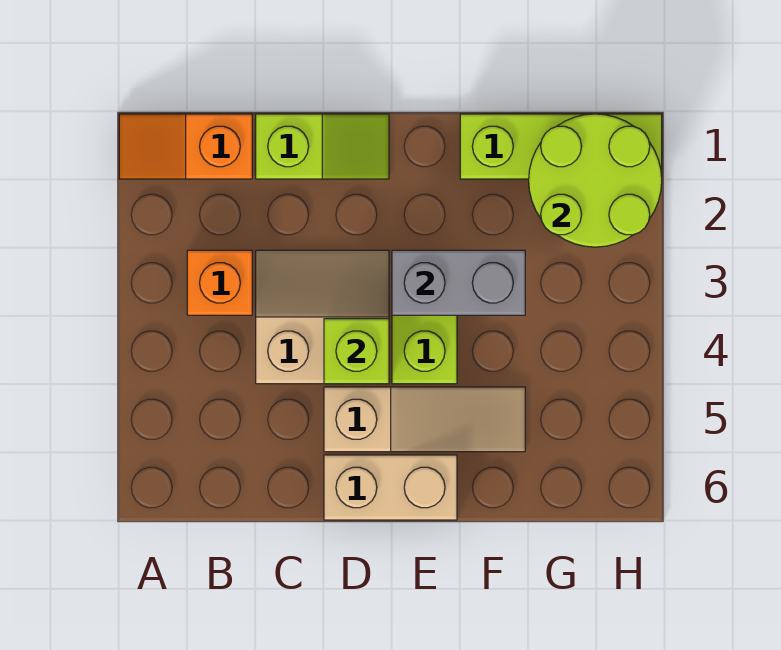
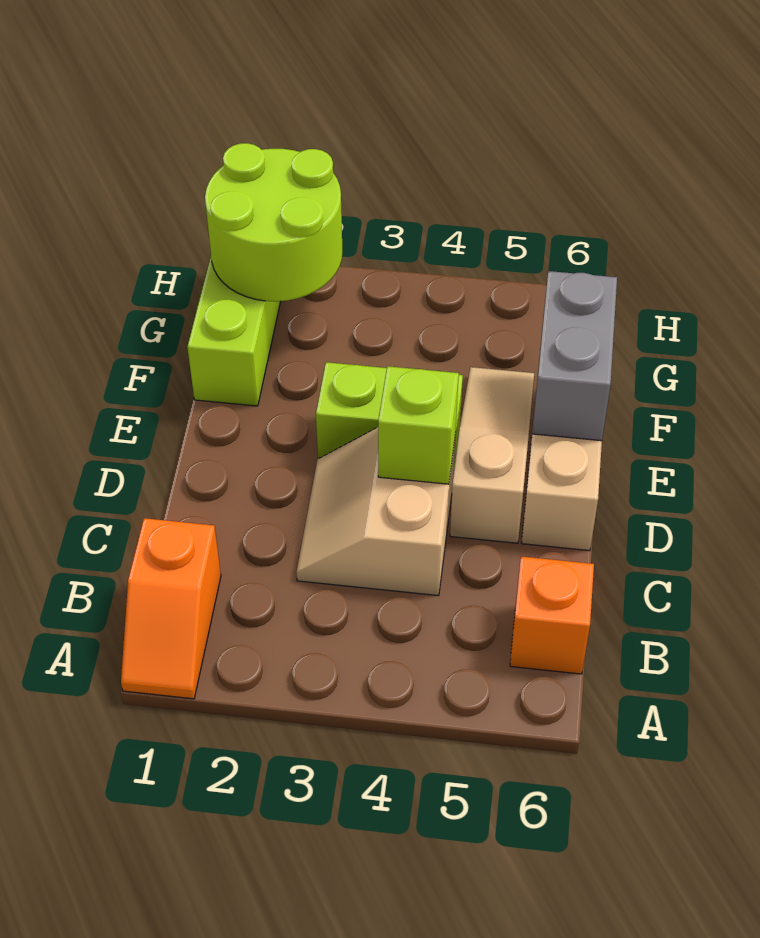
orange brick B3 level 1 -> orange brick B6 level 1
lime slope C1:D1 level 1 top C -> none
grey brick E3:F3 level 2 -> grey brick E6:F6 level 2

